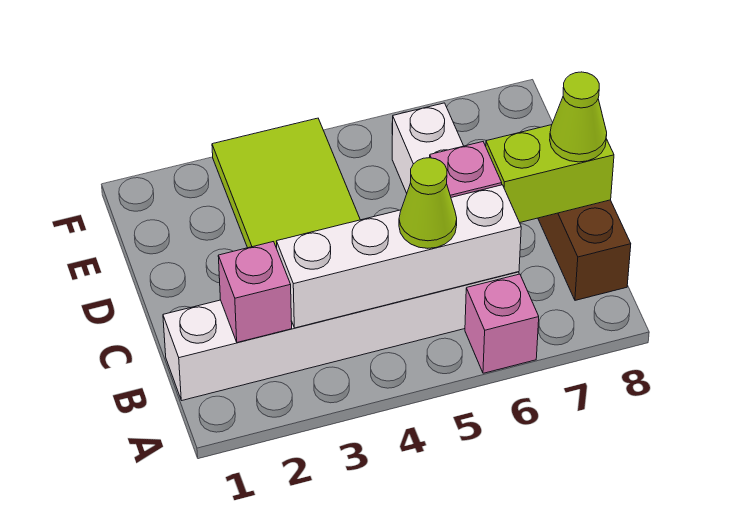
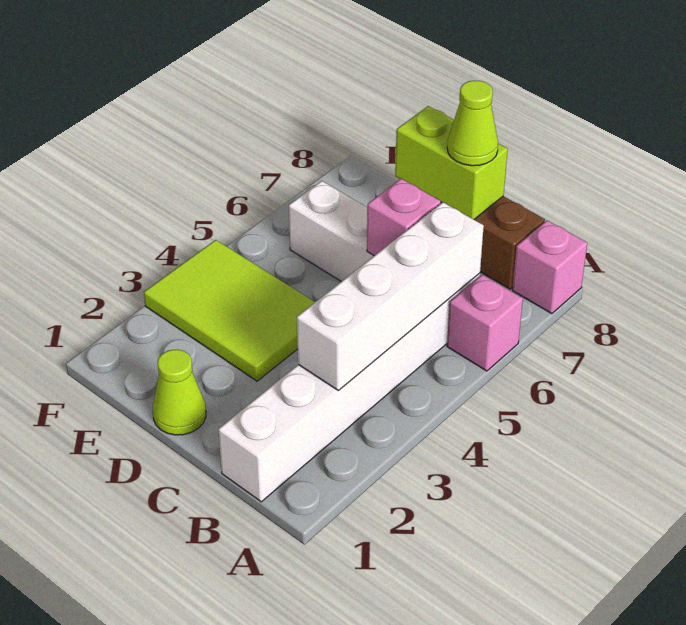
pink brick B2 level 2 -> pink brick A8 level 1
lime cone B5 level 3 -> lime cone D1 level 1
lime brick C7:C8 level 2 -> lime brick C8:D8 level 2

